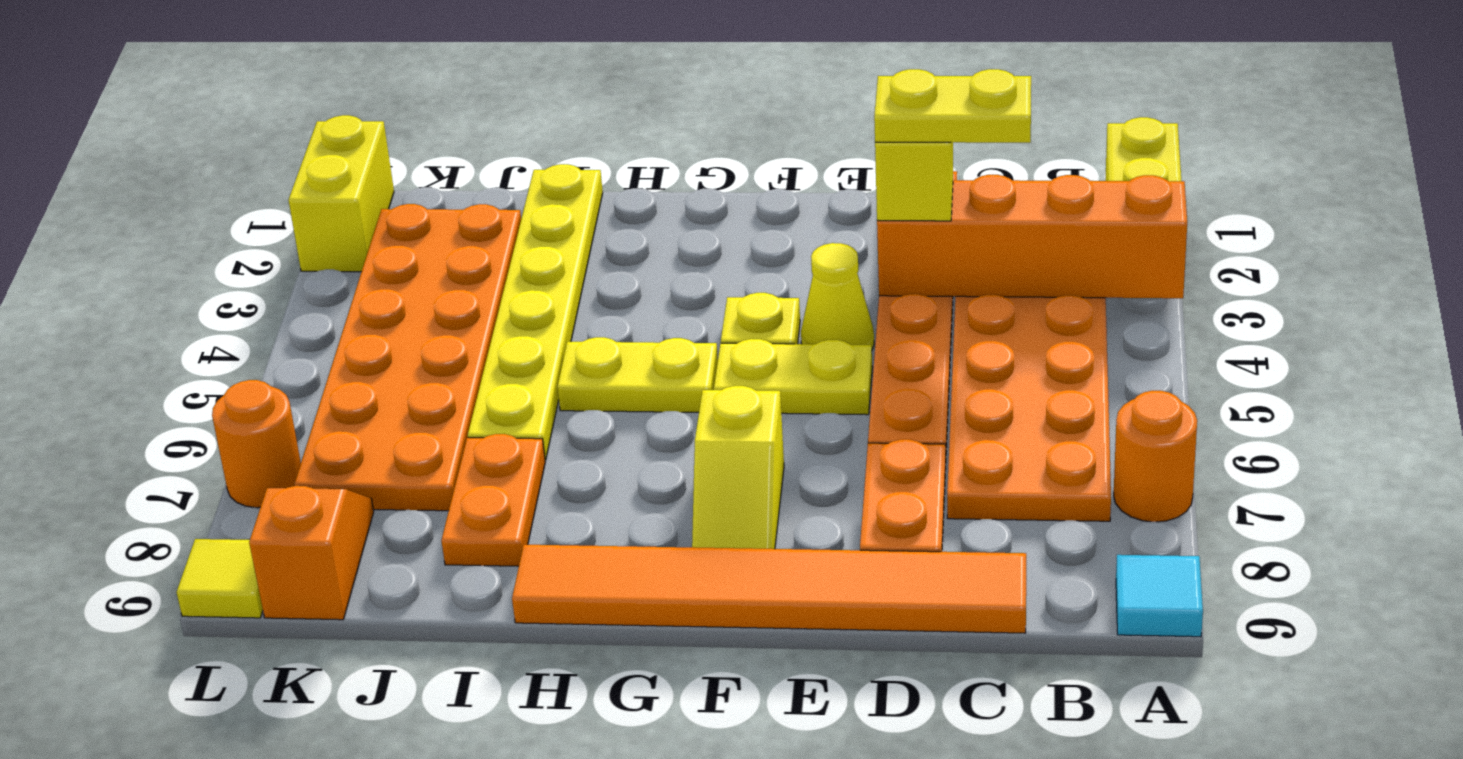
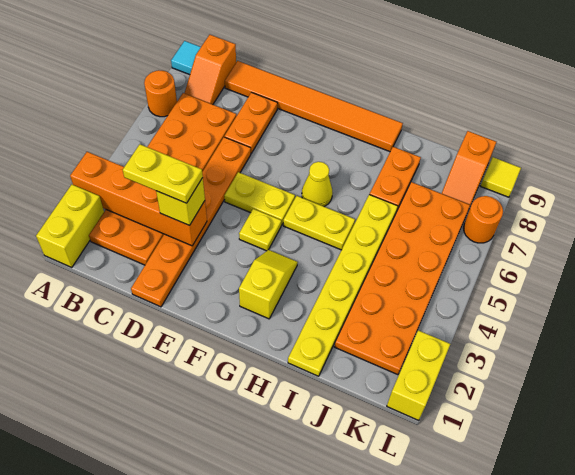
none -> orange slope B8:B9 level 1 top 9
yellow cone E4 level 1 -> yellow cone G6 level 1
yellow slope F7:F8 level 1 top 7 -> yellow slope G2:G3 level 1 top 2

